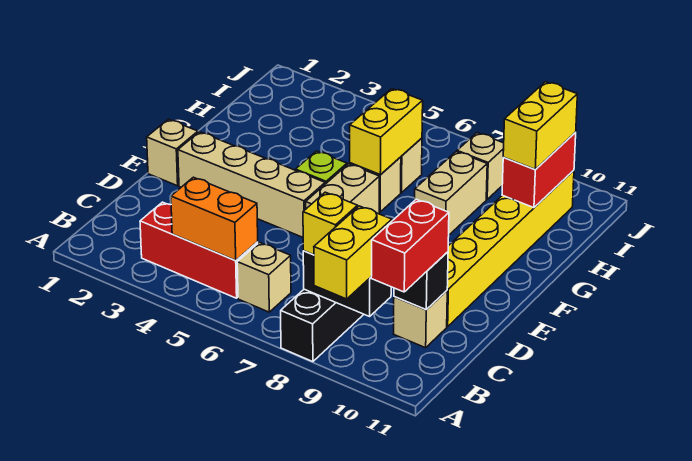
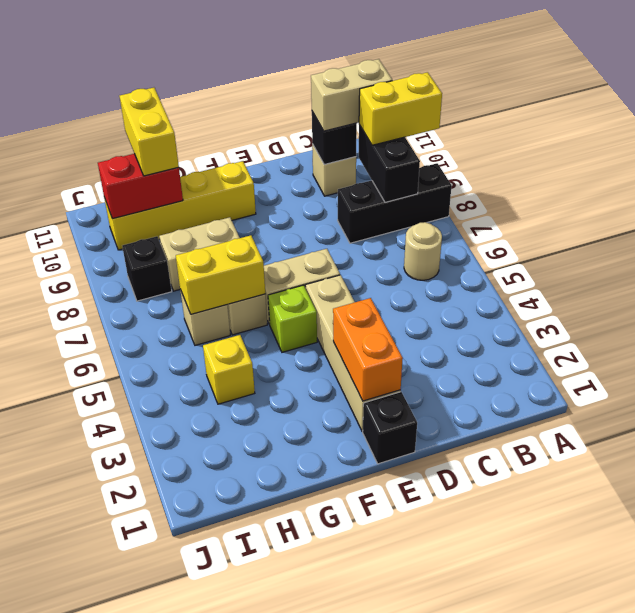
red brick B3:B5 level 1 -> none
orange brick B4:B5 level 2 -> orange brick E2:E3 level 2
tan brick B6 level 1 -> tan round brick B6 level 1
yellow brick B8 level 3 -> yellow brick H4 level 1
red brick B10:C10 level 3 -> tan brick B10:C10 level 3
yellow brick D10:I10 level 1 -> yellow brick F10:I10 level 1
tan brick E1 level 1 -> black brick E1 level 1
yellow brick H10:I10 level 3 -> yellow brick H10:H11 level 3
tan brick I8 level 1 -> black brick I8 level 1

